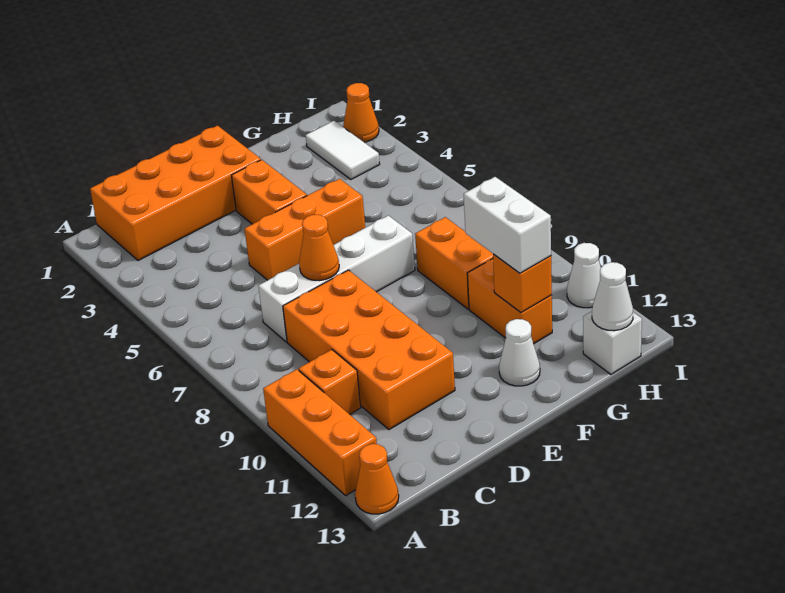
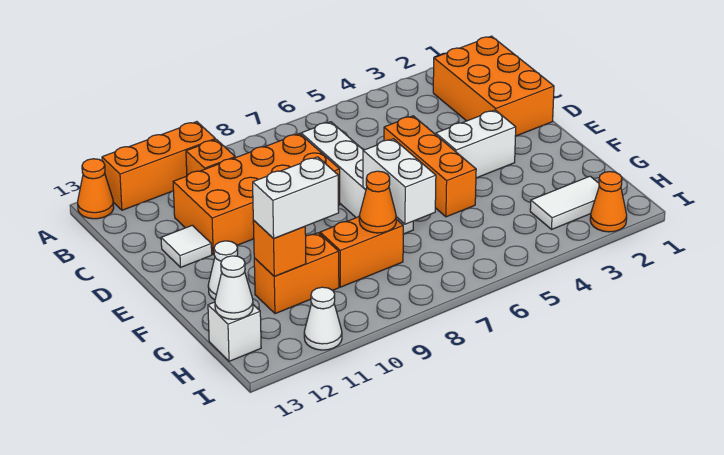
orange brick B1:E2 level 1 -> orange brick B1:D2 level 1
orange cone D7 level 2 -> orange cone G8 level 2
none -> white tile D12 level 1
orange brick E3:E4 level 1 -> white brick E3:E4 level 1
none -> white brick F7:G7 level 2

